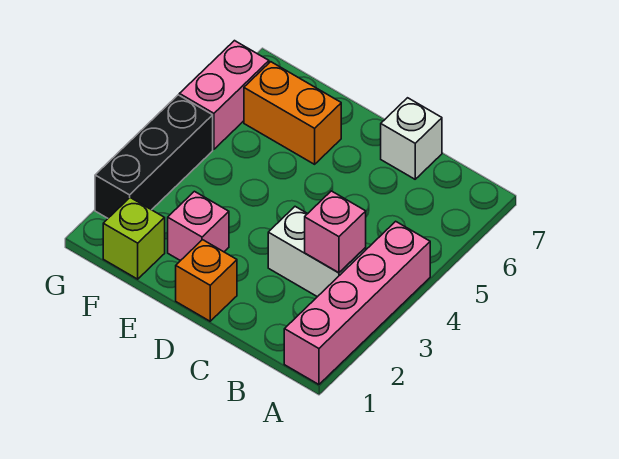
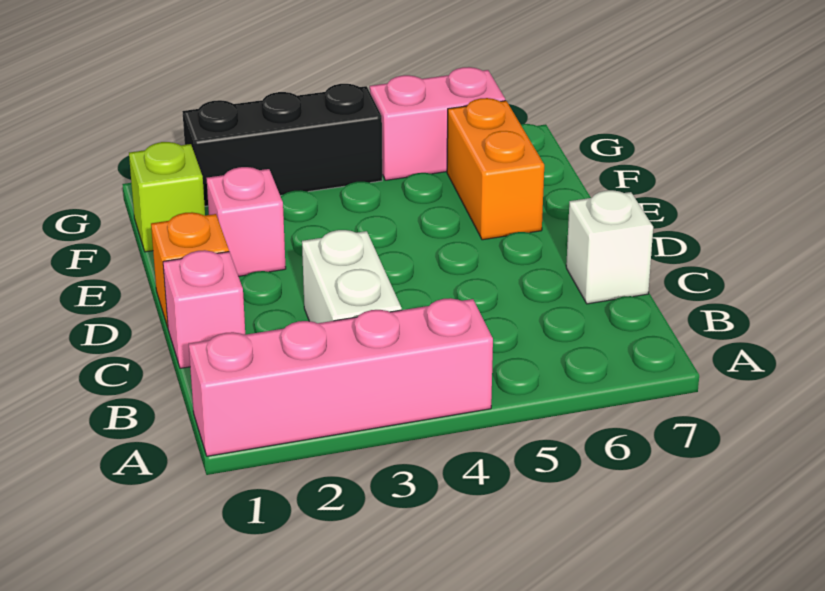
pink brick B3 level 2 -> pink brick C1 level 1

